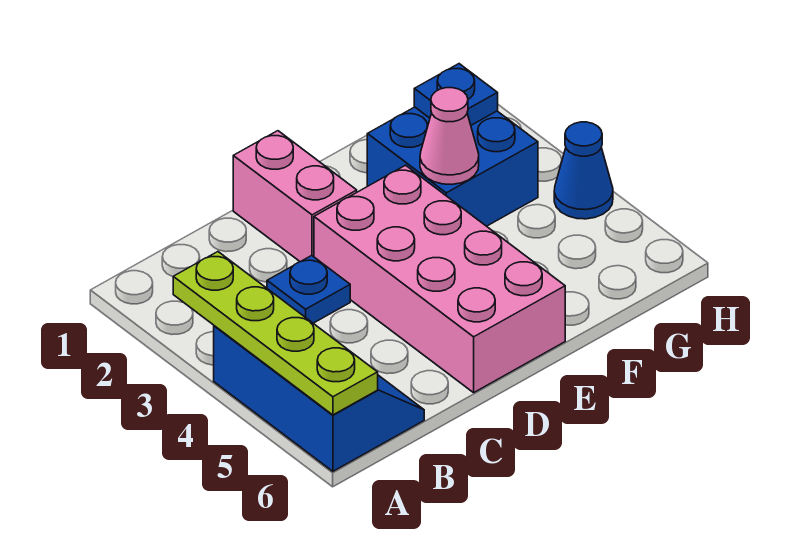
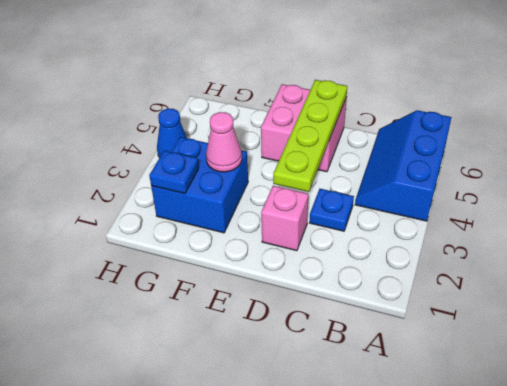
lime plate A3:A6 level 2 -> lime plate D3:D6 level 2
pink brick D1:D2 level 1 -> pink brick D2 level 1
pink brick D3:E6 level 1 -> pink brick D5:E6 level 1

